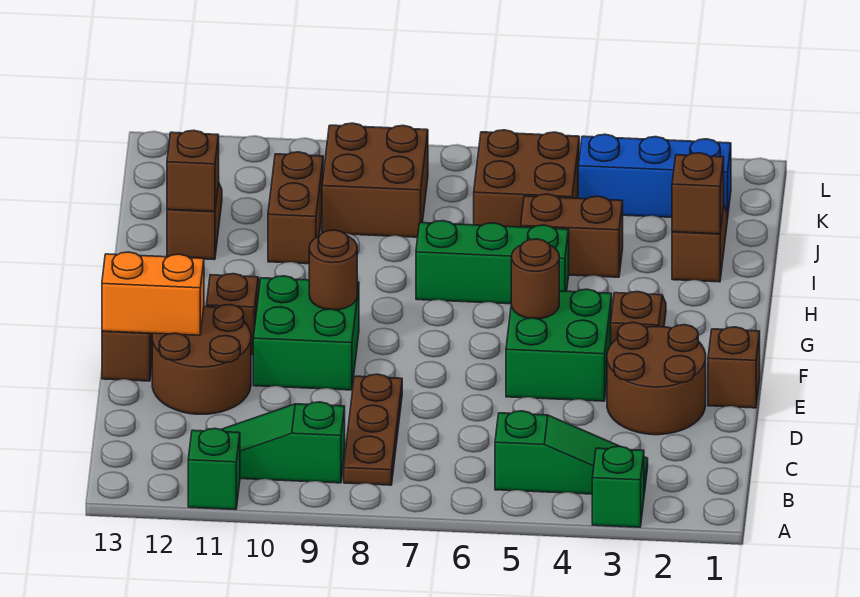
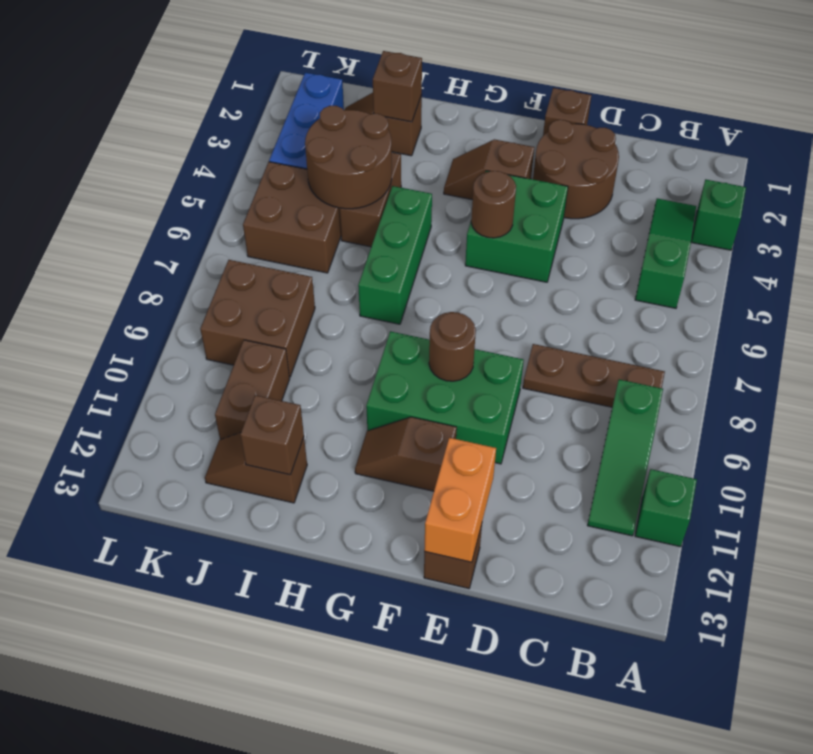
brown round brick D11:E12 level 1 -> brown round brick I4:J5 level 2
green brick E9:F10 level 1 -> green brick E9:G10 level 1
brown brick I10:J10 level 1 -> brown brick J10:J11 level 1

